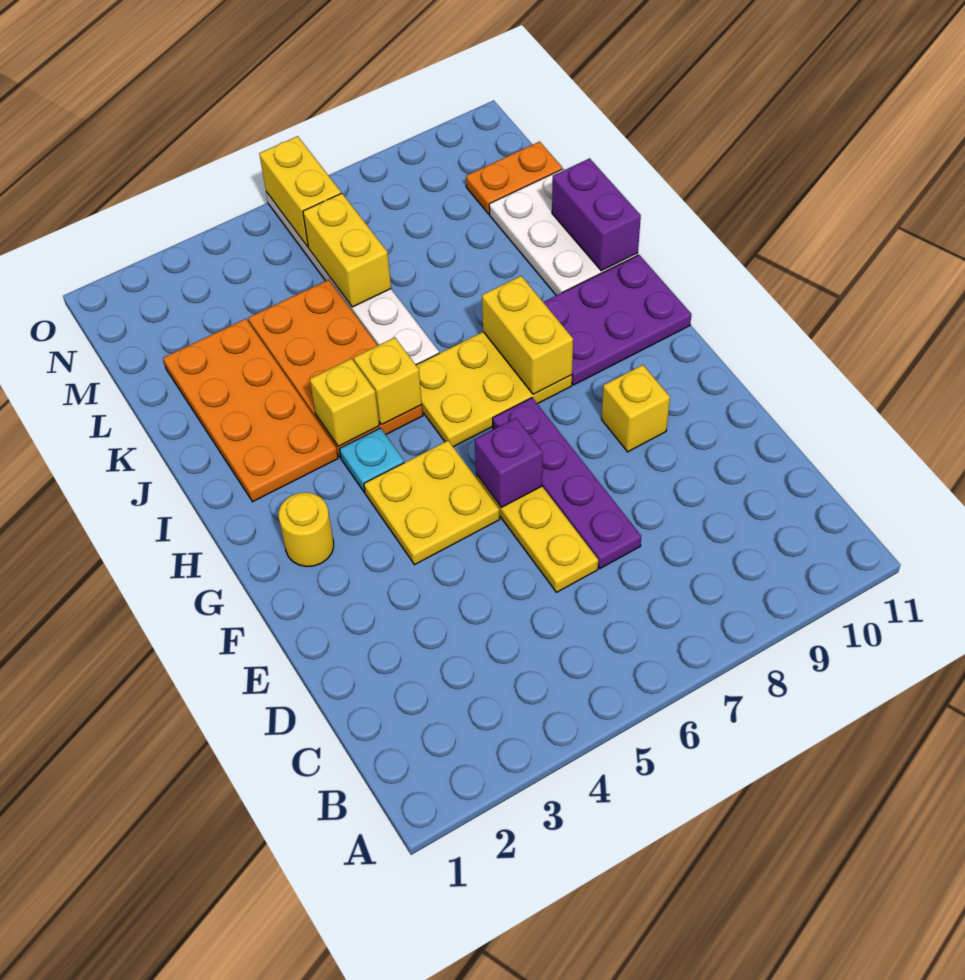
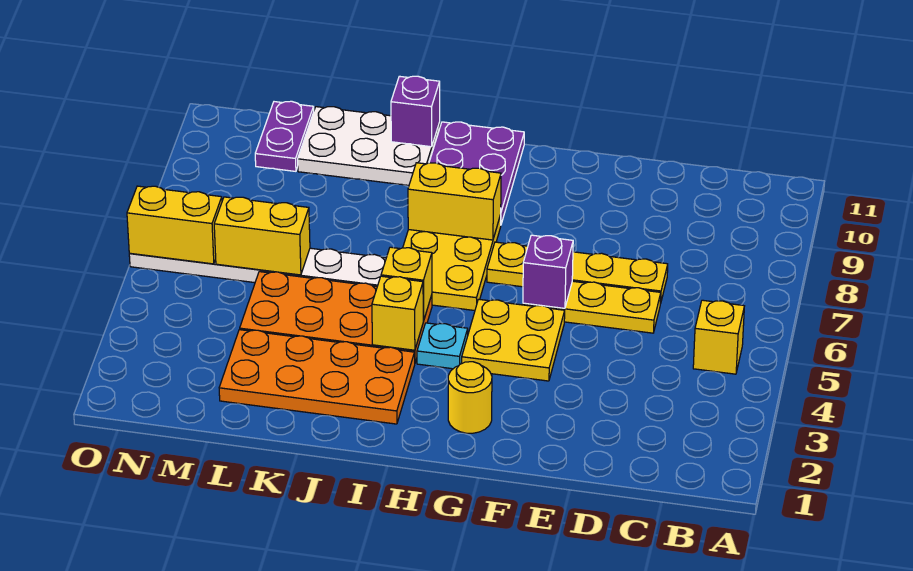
purple plate D7:G7 level 1 -> yellow plate D7:G7 level 1
yellow brick F9 level 1 -> yellow brick B5 level 1
purple brick J11:K11 level 2 -> purple brick J11 level 2
orange plate M10:M11 level 1 -> purple plate M10:M11 level 1

